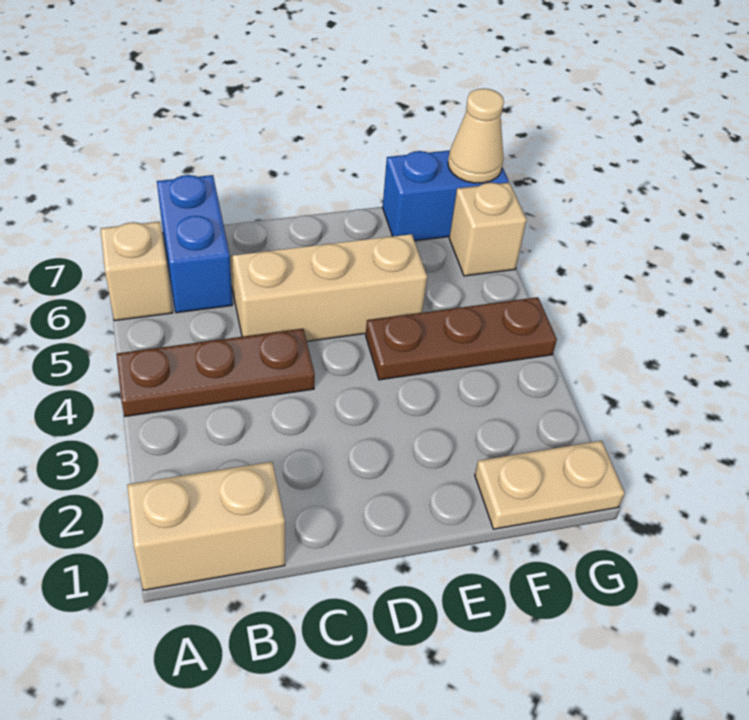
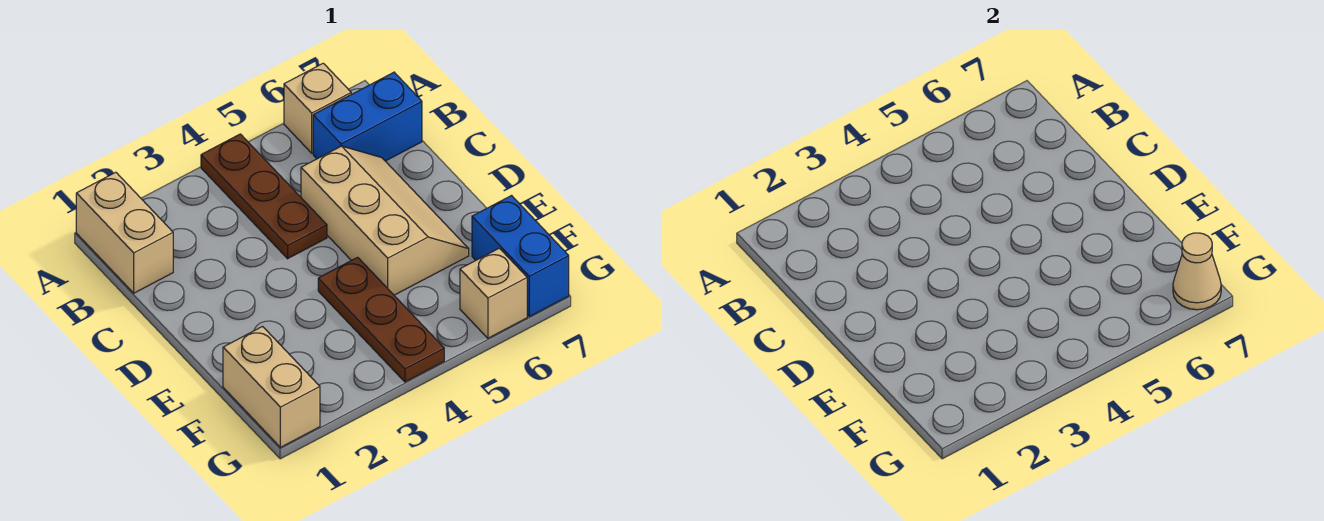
tan plate F1:G1 level 1 -> tan brick F1:G1 level 1

